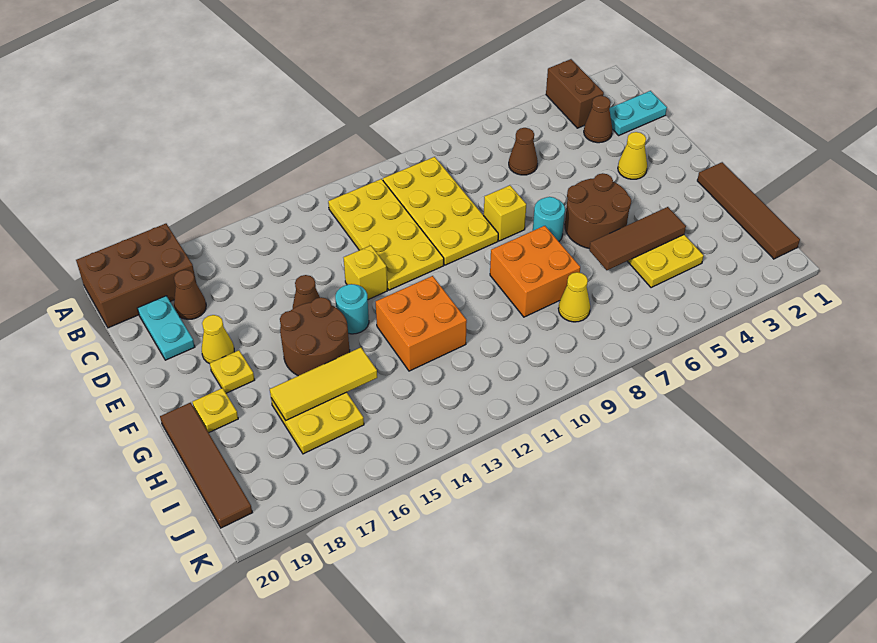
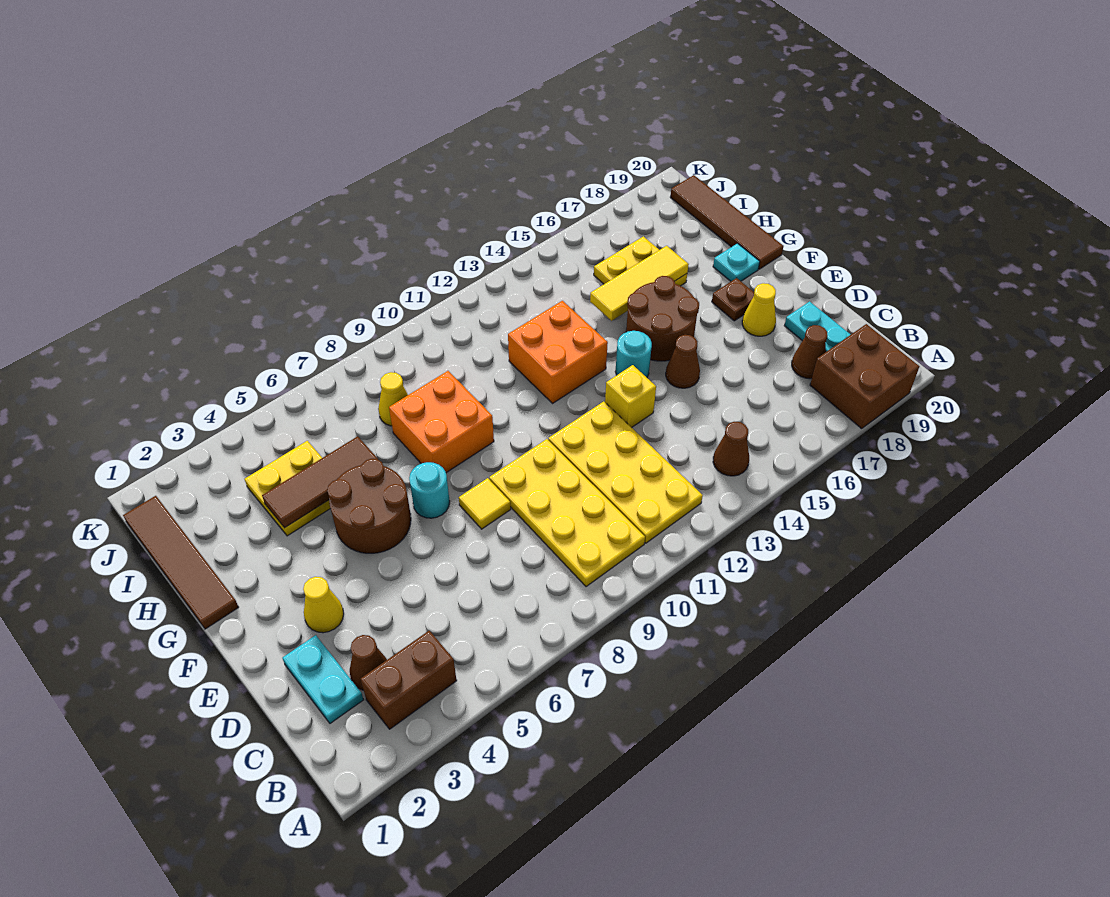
brown brick A3:B3 level 1 -> brown brick B3:B4 level 1
brown brick A18:B20 level 1 -> brown brick A18:B19 level 1
cyan plate C1:C2 level 1 -> cyan plate C2:D2 level 1
brown cone C6 level 1 -> brown cone B14 level 1
yellow brick E8 level 1 -> yellow tile E8 level 1
yellow plate F18 level 1 -> brown plate F18 level 1
yellow plate G19 level 1 -> cyan plate G19 level 1

